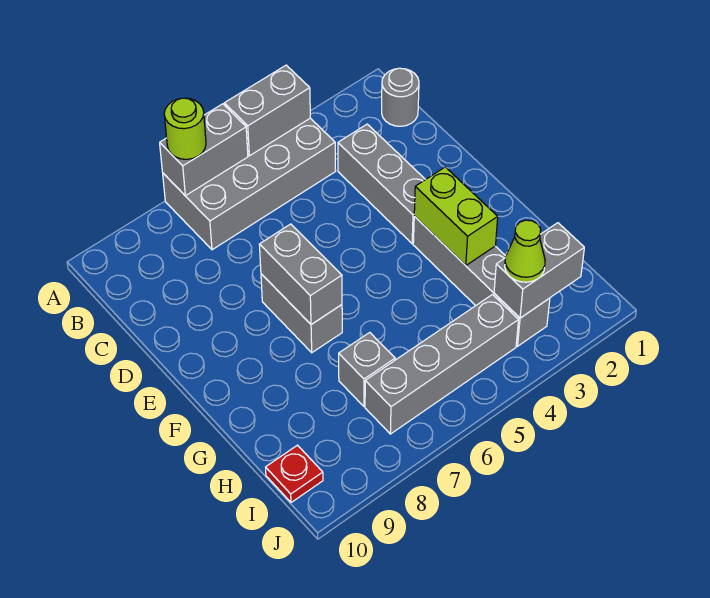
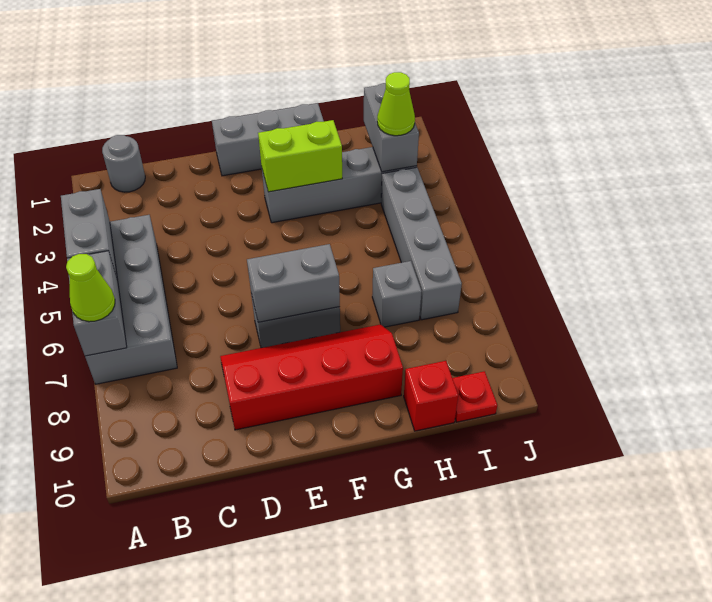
lime round brick A7 level 3 -> lime cone A7 level 3
grey brick C3:E3 level 1 -> grey brick E1:G1 level 1
none -> red slope D8:G9 level 1 top 9
none -> red brick H10 level 1

